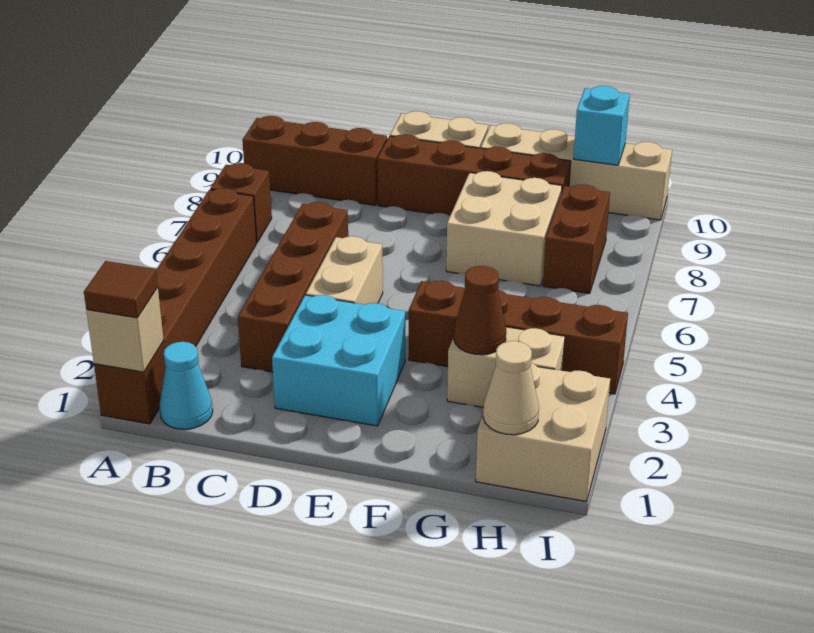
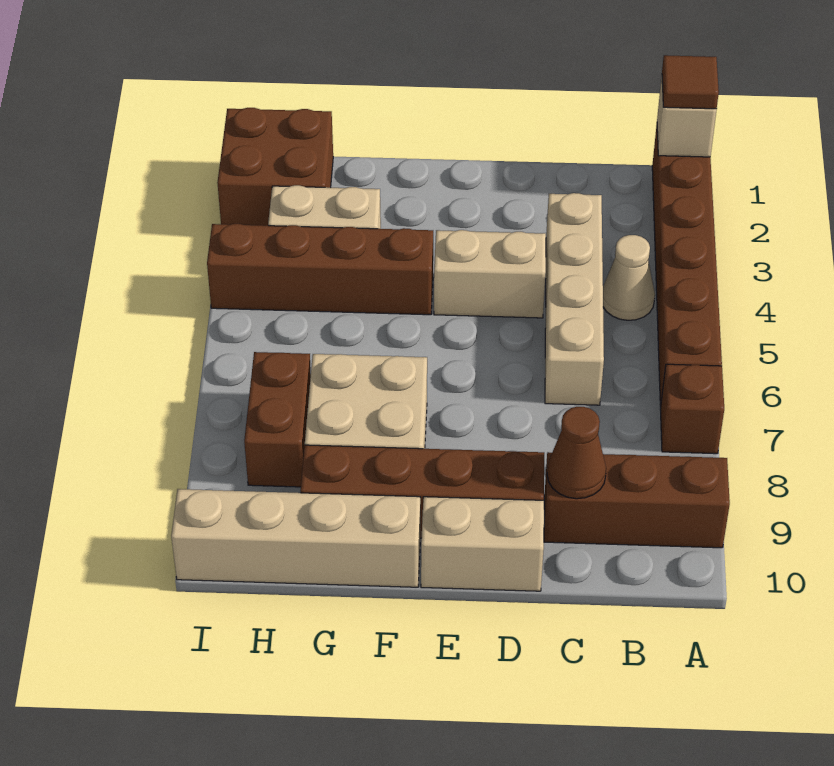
cyan cone B1 level 1 -> none
brown brick C3:C6 level 1 -> tan brick C3:C6 level 1
cyan brick D2:E3 level 1 -> none
tan brick D4:D5 level 1 -> tan brick D4:E4 level 1
brown cone G3 level 2 -> brown cone C9 level 2
tan brick H1:I2 level 1 -> brown brick H1:I2 level 1
tan cone H1 level 2 -> tan cone B4 level 1
cyan brick H10 level 2 -> none

